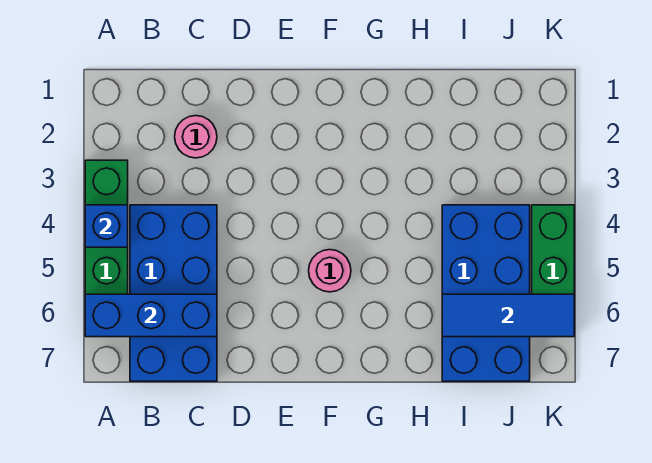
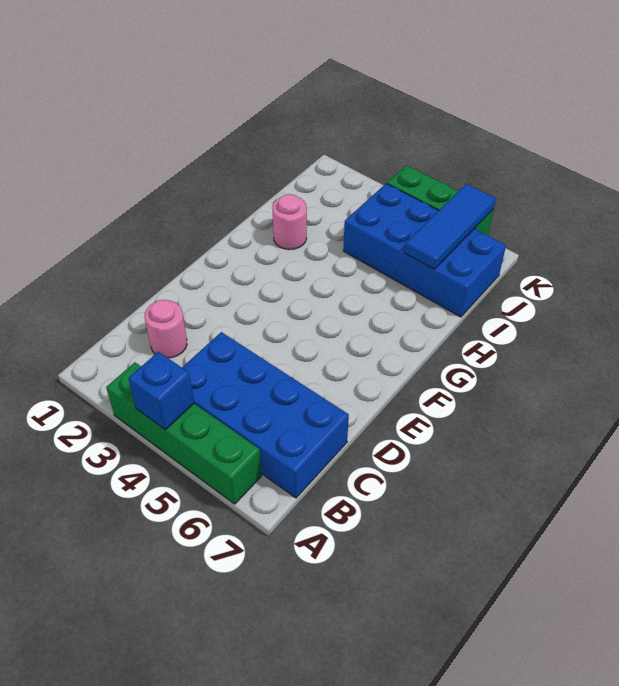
blue brick A6:C6 level 2 -> none
pink round brick F5 level 1 -> pink round brick H2 level 1

